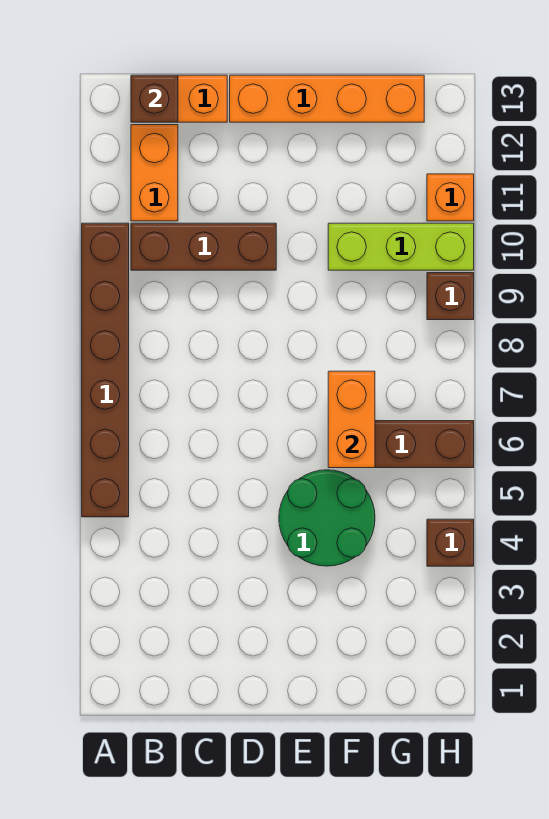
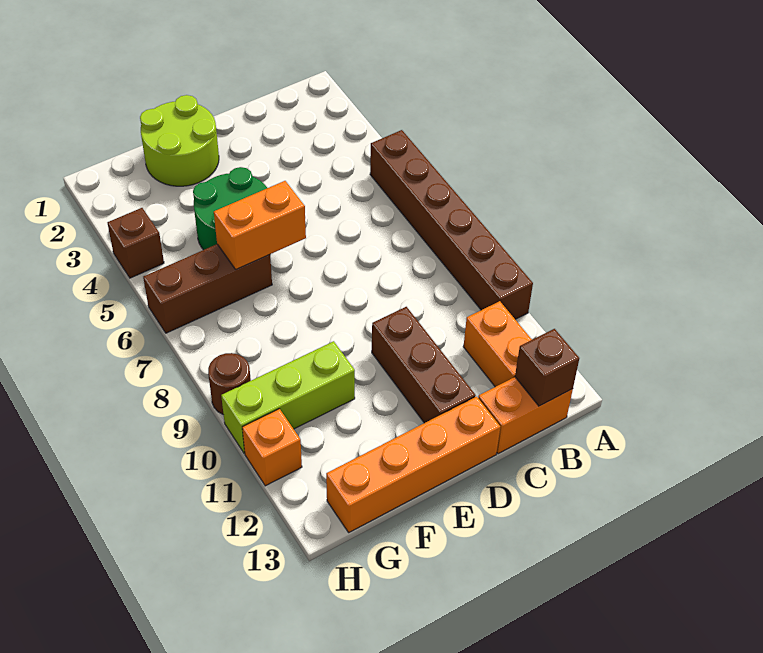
brown brick B10:D10 level 1 -> brown brick D10:D12 level 1
none -> lime round brick E1:F2 level 1
orange brick F6:F7 level 2 -> orange brick E6:F6 level 2
brown brick H9 level 1 -> brown round brick H9 level 1

